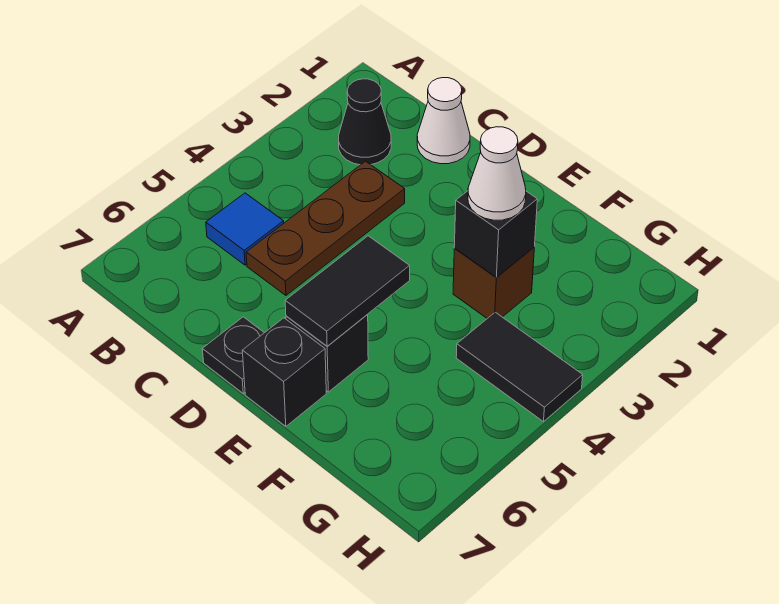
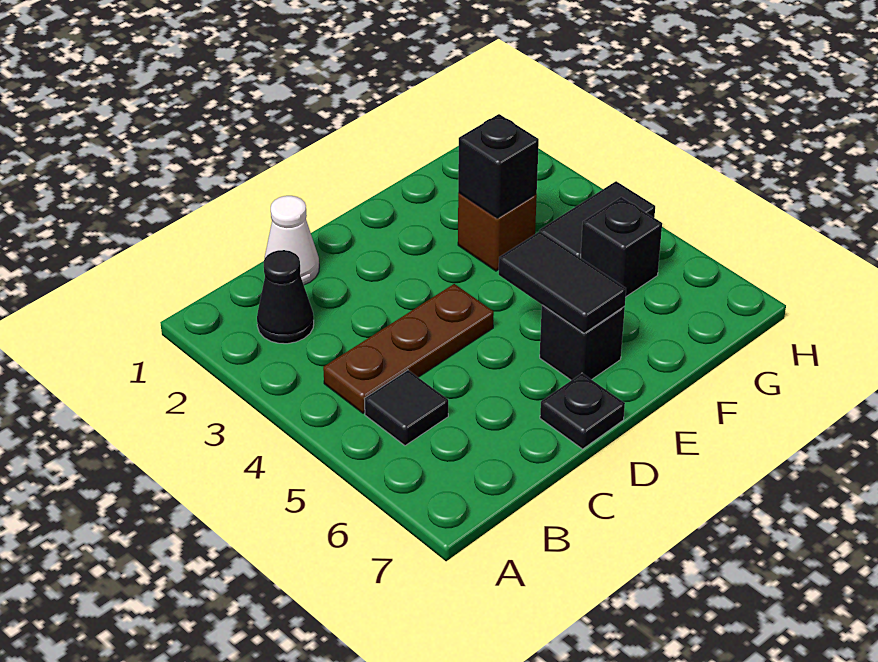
blue tile B5 level 1 -> black tile B5 level 1
brown plate C3:C5 level 1 -> brown plate B4:D4 level 1
black brick E7 level 1 -> black brick G5 level 1
white cone F3 level 3 -> none

